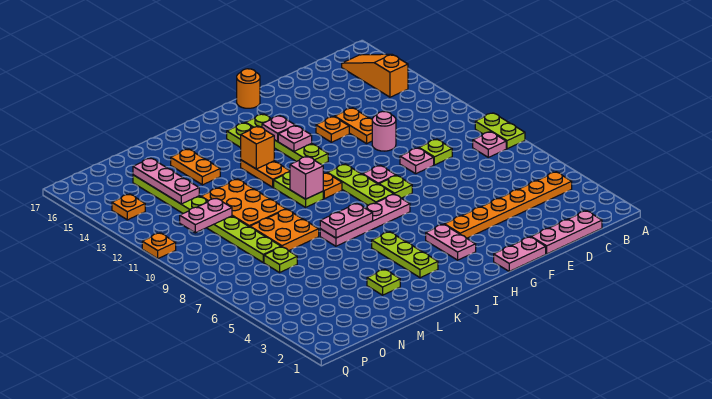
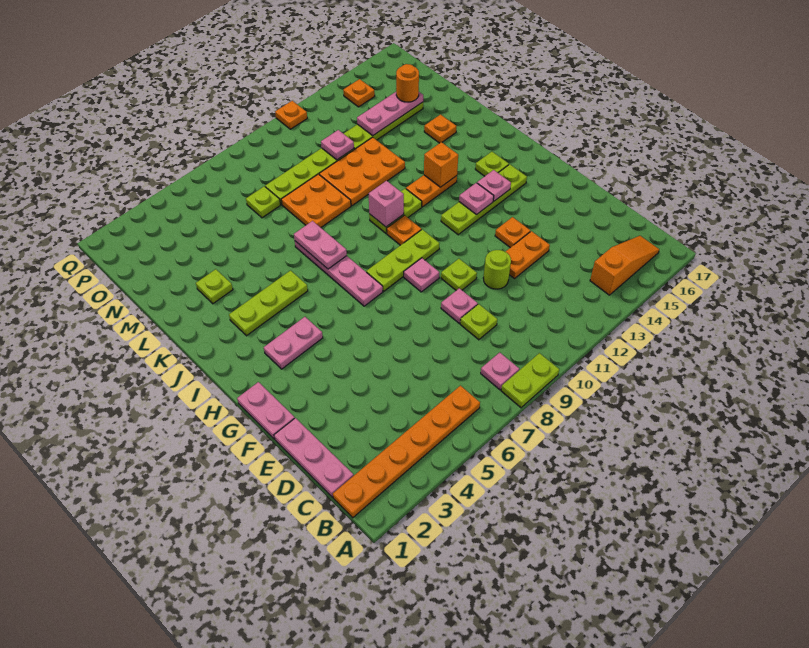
orange plate B4:G4 level 1 -> orange plate B1:B6 level 1
pink round brick E11 level 1 -> lime round brick E11 level 1
lime plate G8 level 1 -> lime plate F10 level 1
orange round brick G17 level 1 -> orange round brick N15 level 3
orange plate L14:L15 level 1 -> orange plate L15 level 1
pink plate N11:O11 level 2 -> pink plate N11 level 2

